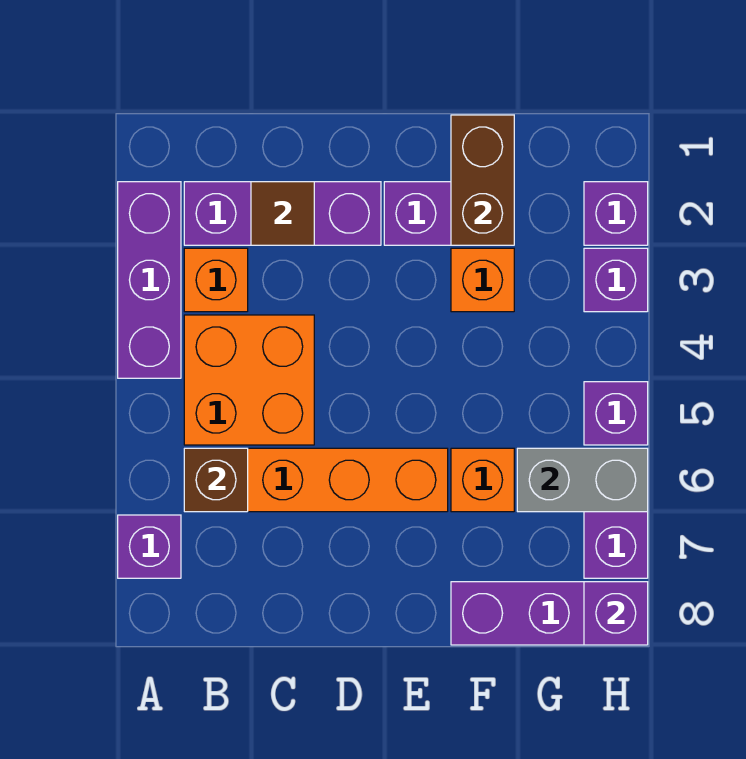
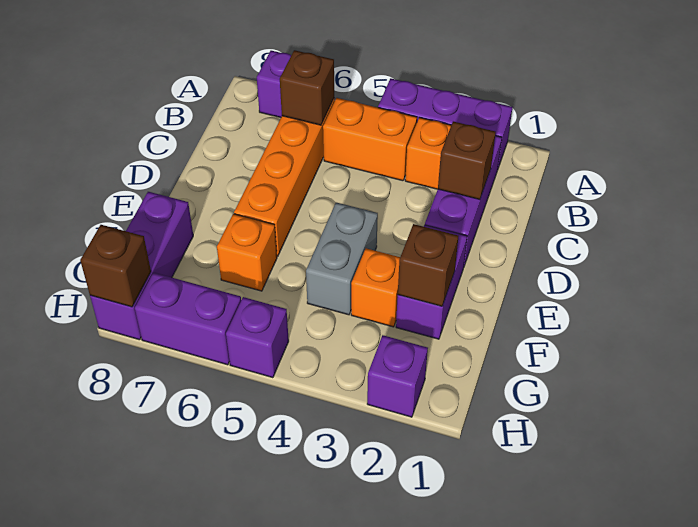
orange brick B4:C5 level 1 -> orange brick B4:B5 level 1
brown tile C2 level 2 -> brown brick C2 level 2
brown brick F1:F2 level 2 -> brown brick F2 level 2
grey brick G6:H6 level 2 -> grey brick E4:F4 level 1
purple brick H3 level 1 -> none
purple brick H8 level 2 -> brown brick H8 level 2

